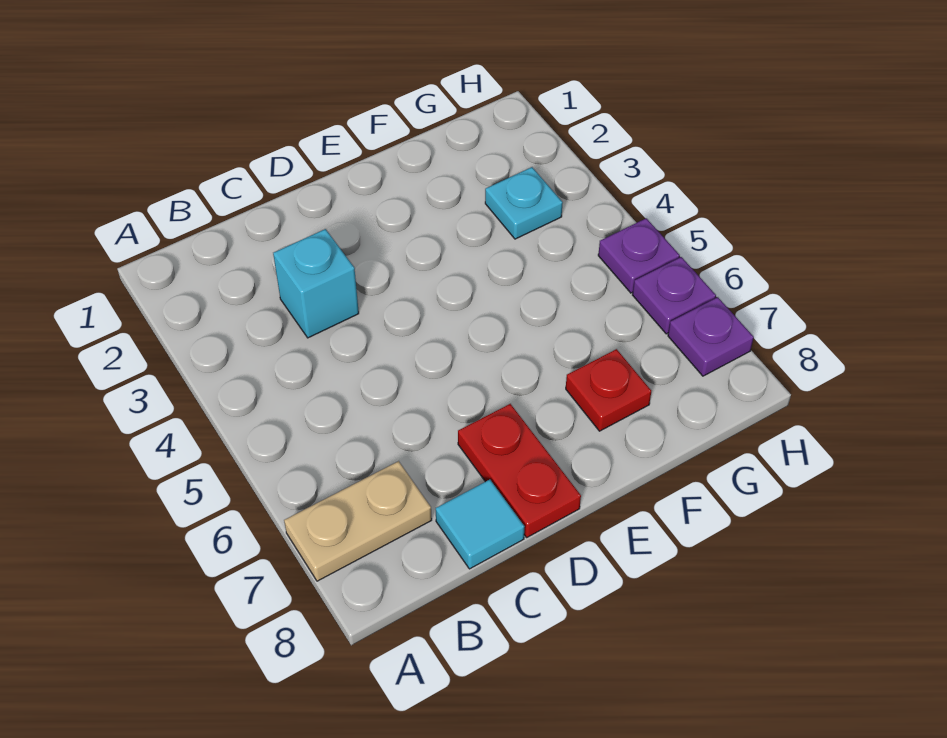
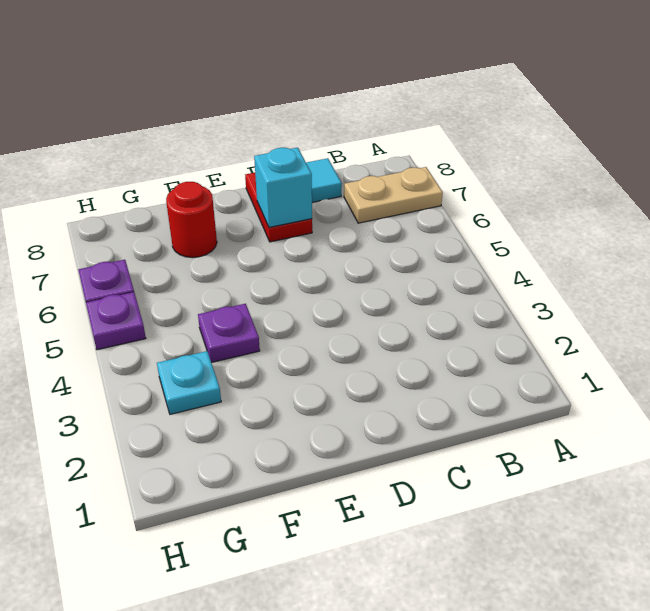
cyan brick C3 level 1 -> cyan brick D7 level 2
red plate F7 level 1 -> red round brick F7 level 1
purple plate H7 level 1 -> purple plate F4 level 1

